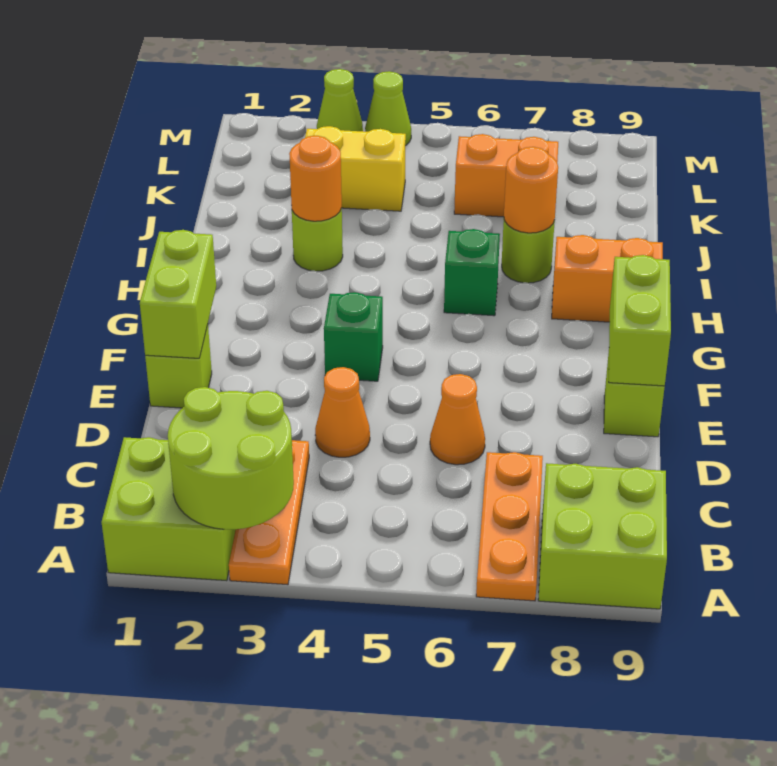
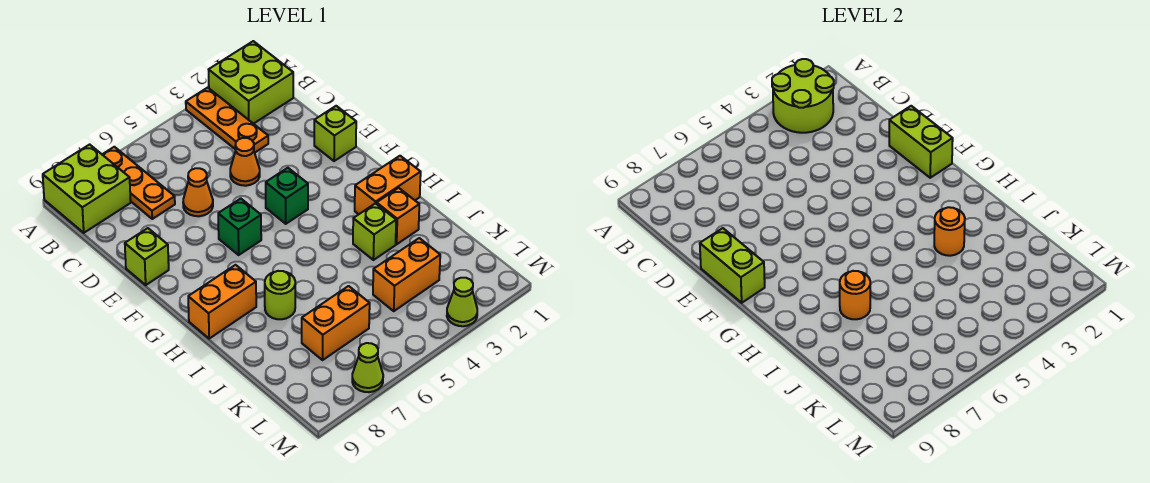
none -> orange brick H1:H2 level 1
green brick H6 level 1 -> green brick F6 level 1
none -> orange brick I2 level 1
lime round brick I3 level 1 -> lime brick I3 level 1
yellow brick K3:K4 level 1 -> orange brick K3:K4 level 1
lime cone M4 level 1 -> lime cone M7 level 1

